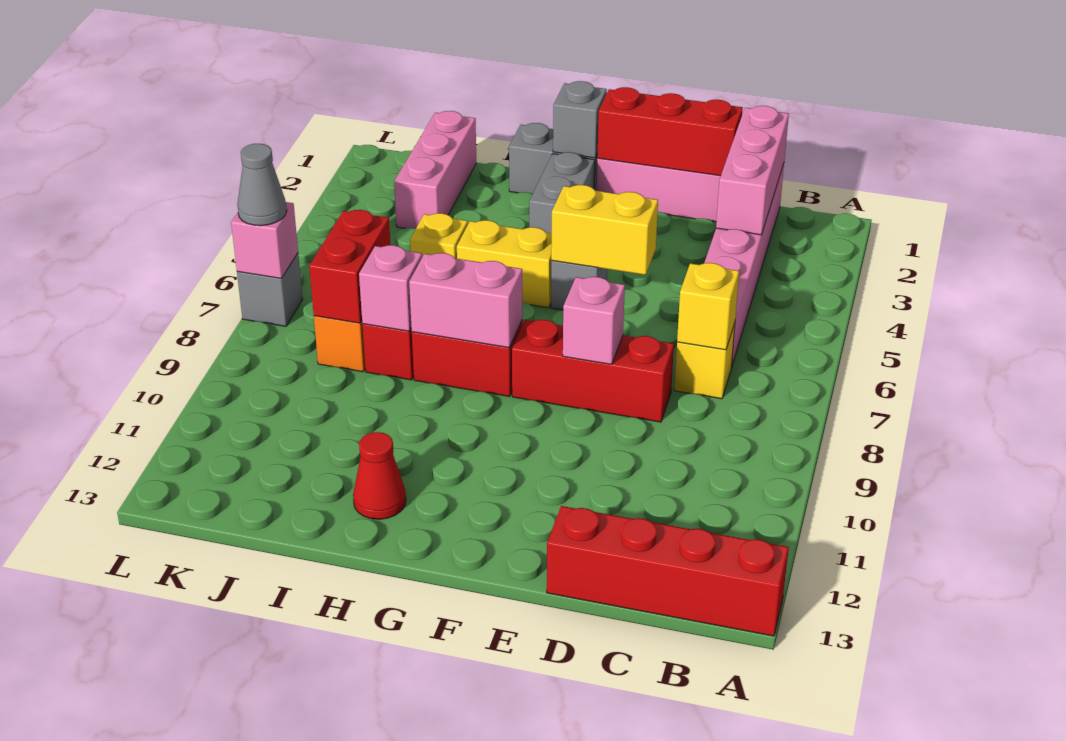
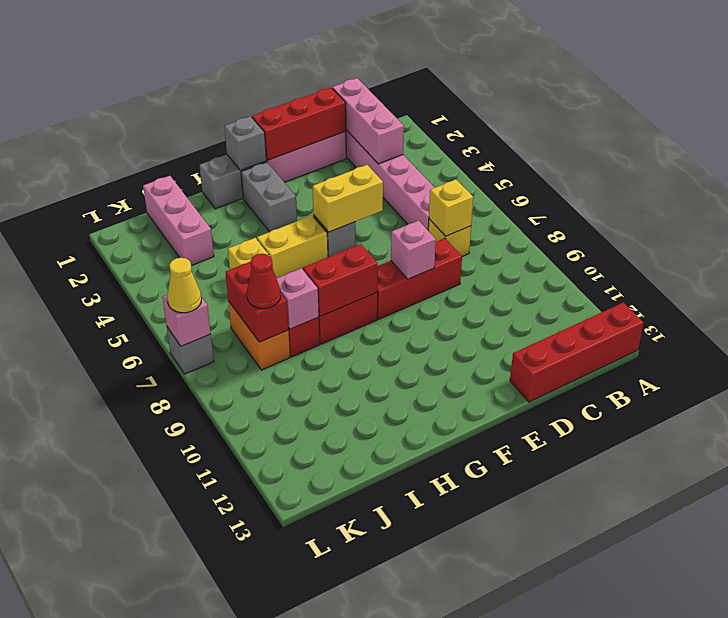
pink brick G8:H8 level 2 -> red brick G8:H8 level 2
red cone H12 level 1 -> red cone J8 level 3
grey cone L7 level 3 -> yellow cone L7 level 3

